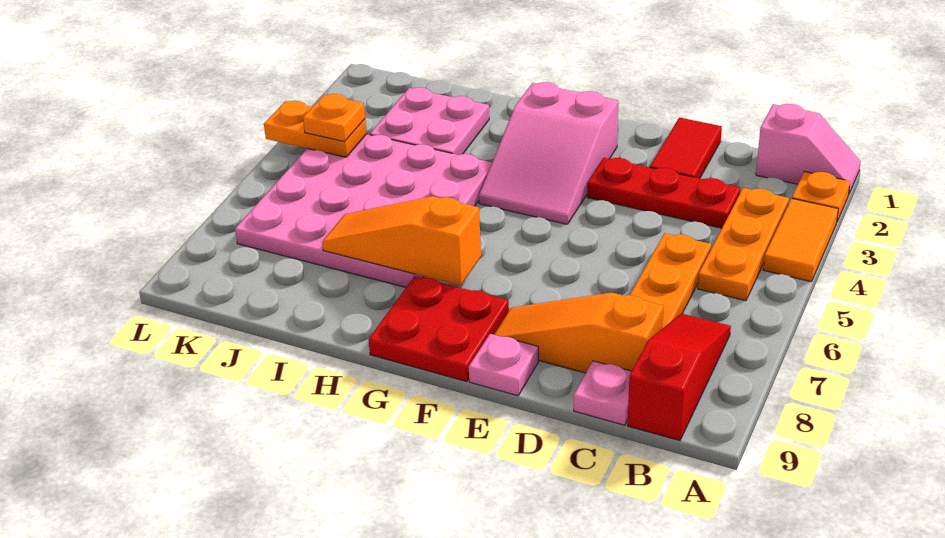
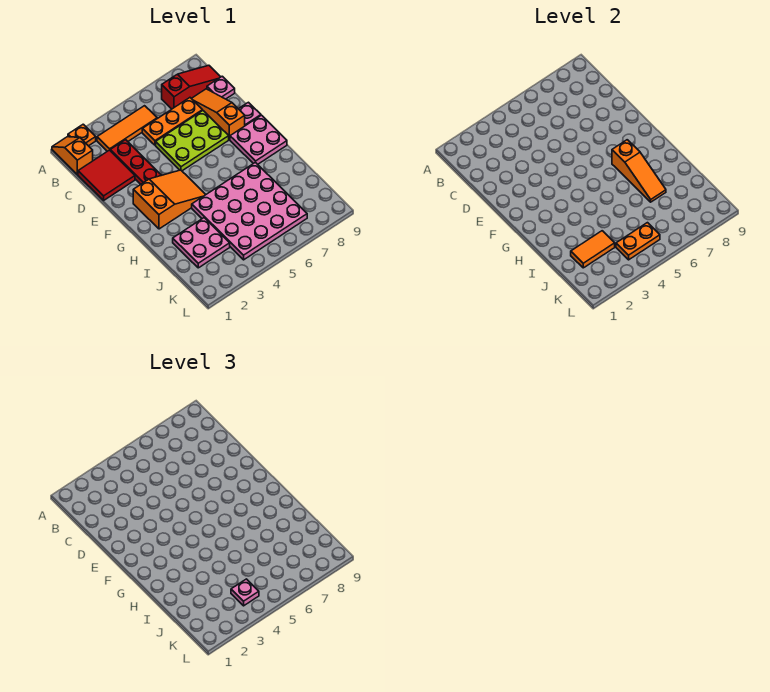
pink slope A1:B1 level 1 top B -> orange slope A1:B1 level 1 top B
orange tile A3:A4 level 1 -> orange tile J2:J3 level 2
orange plate B3:B5 level 1 -> orange tile B3:B5 level 1
red slope B7:B9 level 1 top 9 -> red slope B7:B9 level 1 top 7
orange slope C8:E8 level 1 top C -> orange slope C8:E8 level 1 top E
red tile D1:D2 level 1 -> red tile C1:D2 level 1
none -> lime plate D5:E7 level 1
pink slope F2:G4 level 1 top 2 -> orange slope F2:G4 level 1 top 2
red plate F8:G9 level 1 -> pink plate F8:G9 level 1
orange plate K4:L4 level 2 -> orange plate K4:K5 level 2
orange plate K4 level 3 -> pink plate K4 level 3

